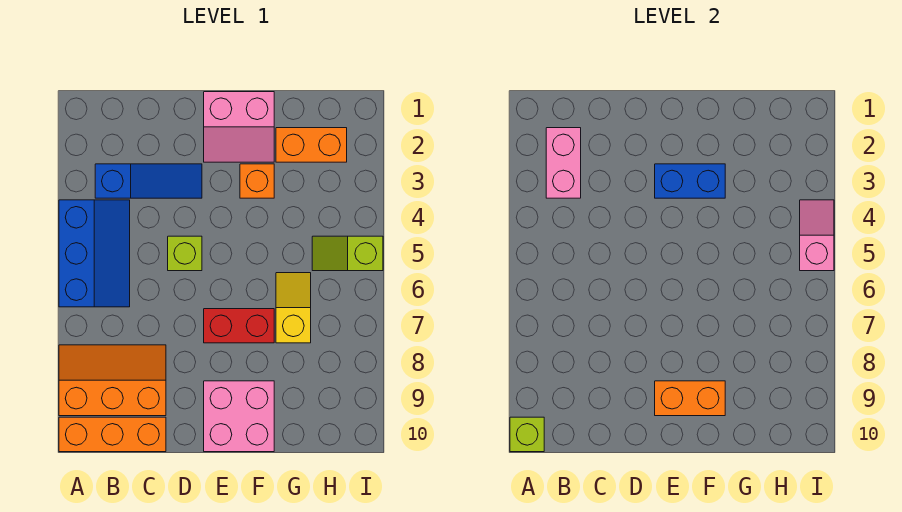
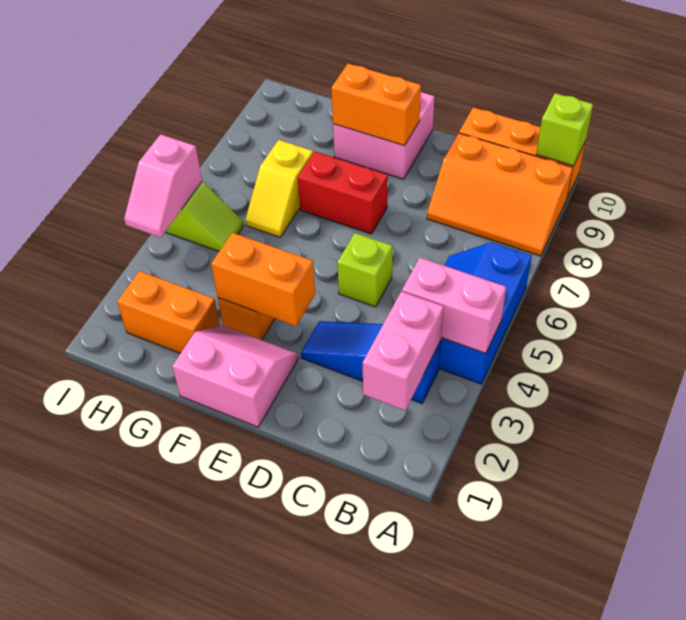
none -> pink brick A4:B4 level 2
blue brick E3:F3 level 2 -> orange brick E3:F3 level 2

